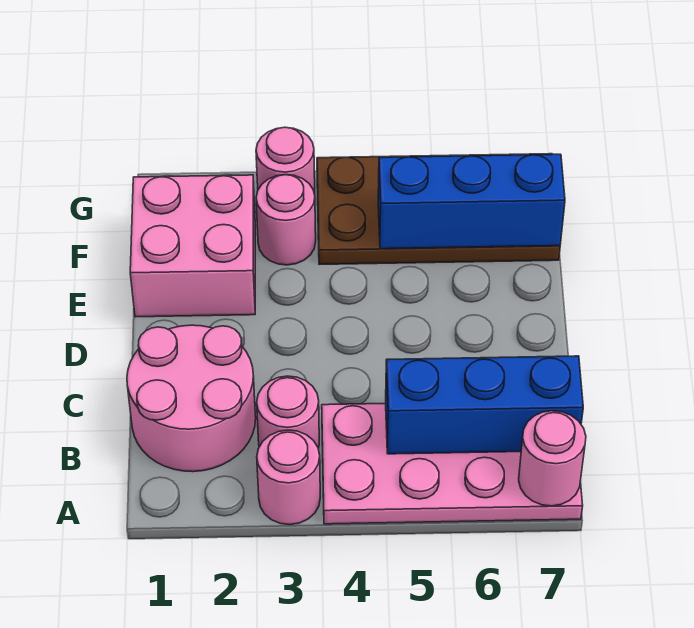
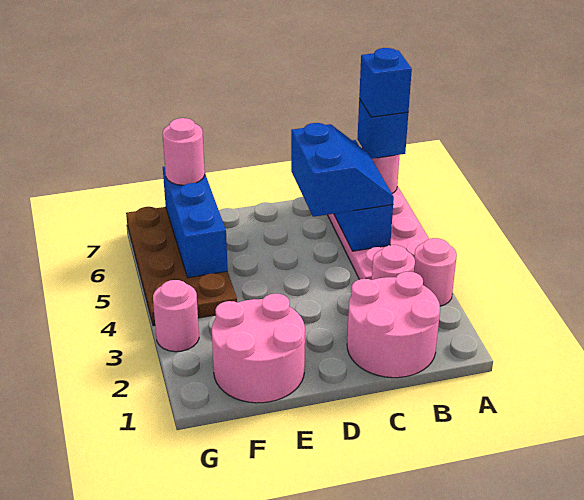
none -> blue brick A7 level 3
none -> blue brick A7 level 4
none -> blue slope B5:C6 level 3 top C
pink brick E1:F2 level 1 -> pink round brick E1:F2 level 1
pink round brick F3 level 1 -> pink round brick F7 level 3

